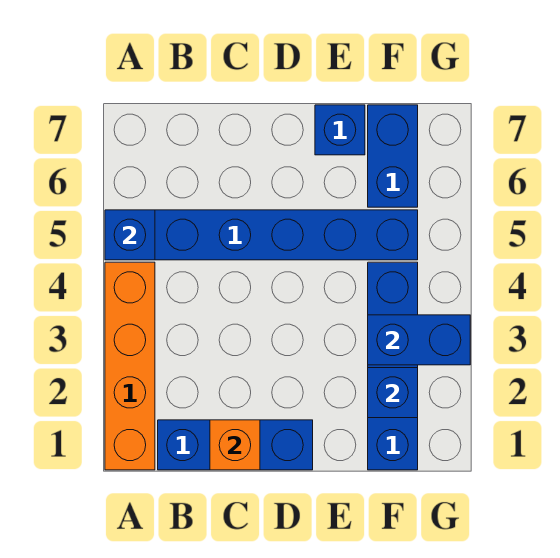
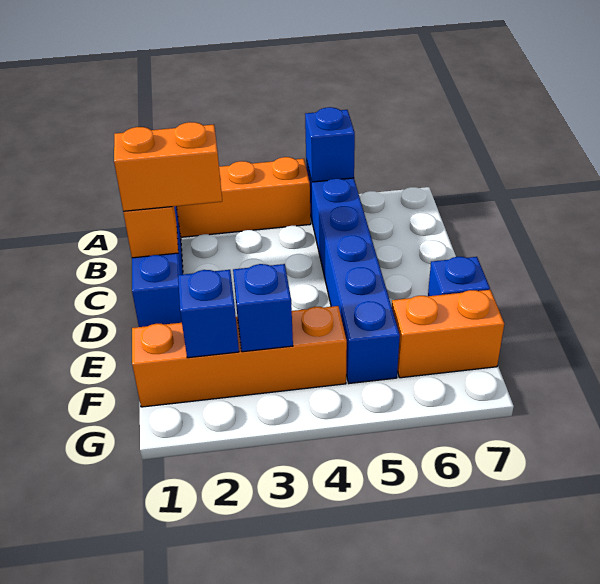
none -> orange brick C1:C2 level 3
blue brick F1:F4 level 1 -> orange brick F1:F4 level 1
blue brick F3:G3 level 2 -> blue brick F3 level 2
blue brick F6:F7 level 1 -> orange brick F6:F7 level 1

